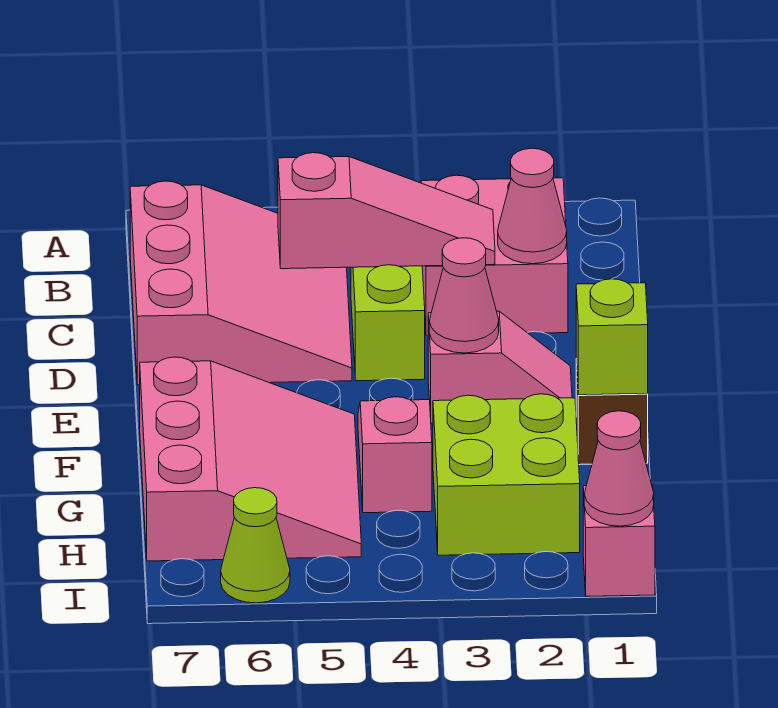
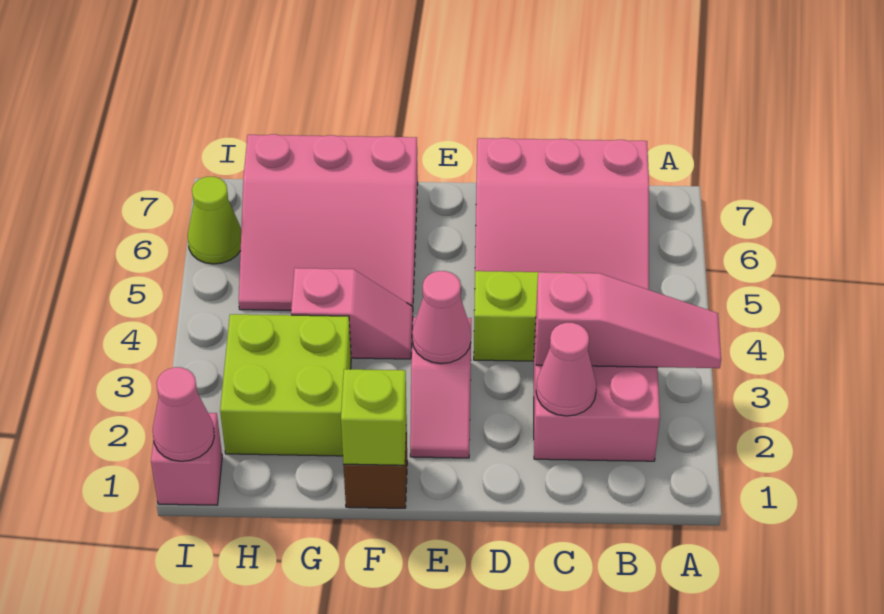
pink slope C3:C5 level 2 top 5 -> pink slope A3:C3 level 2 top C

